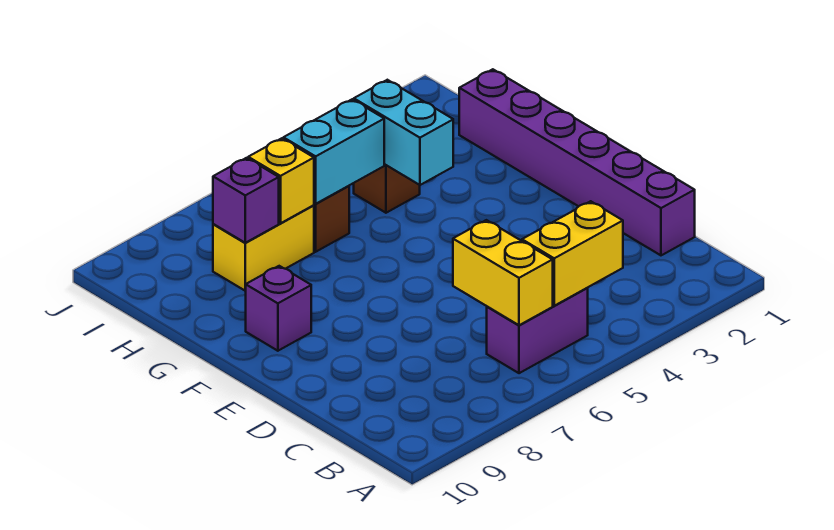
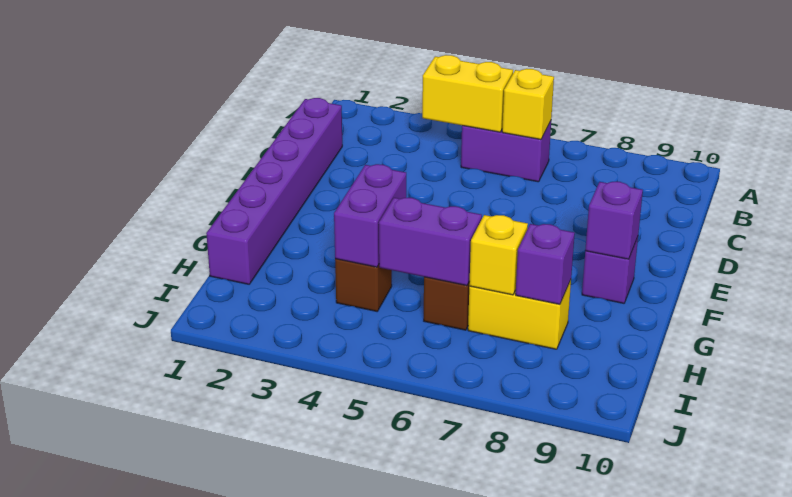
yellow brick B6:C6 level 2 -> yellow brick B6 level 2
none -> purple brick F9 level 2
cyan brick G4:H4 level 2 -> purple brick G4:H4 level 2
cyan brick H5:H6 level 2 -> purple brick H5:H6 level 2

